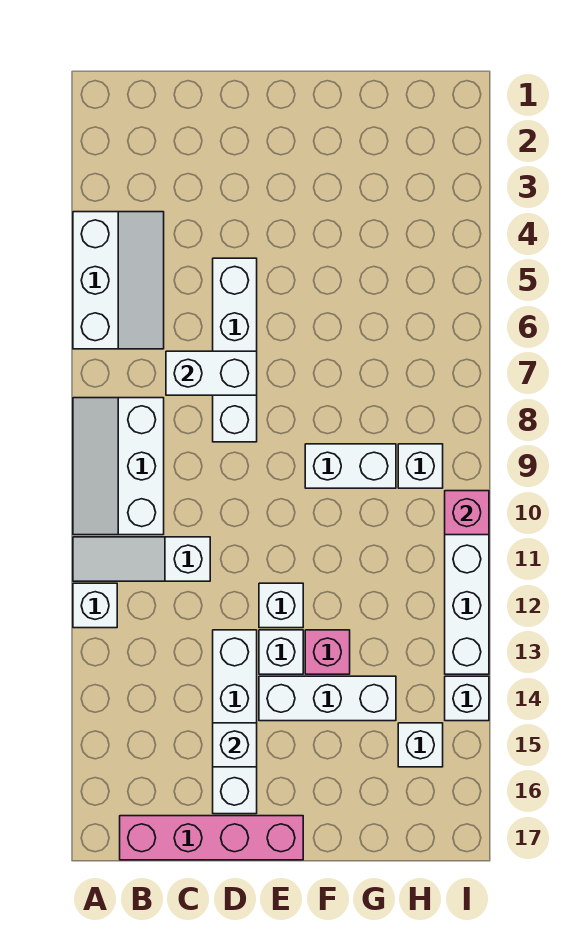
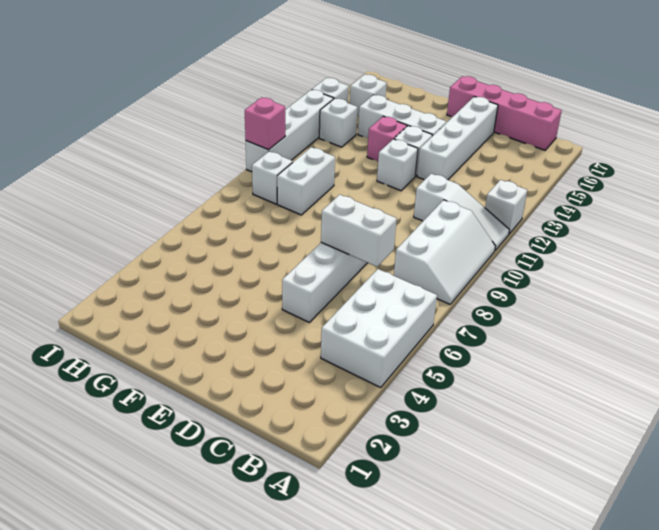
white slope A4:B6 level 1 top A -> white brick A4:B6 level 1
white brick D15 level 2 -> white brick H13 level 1
white brick F9:G9 level 1 -> white brick G9:G10 level 1

